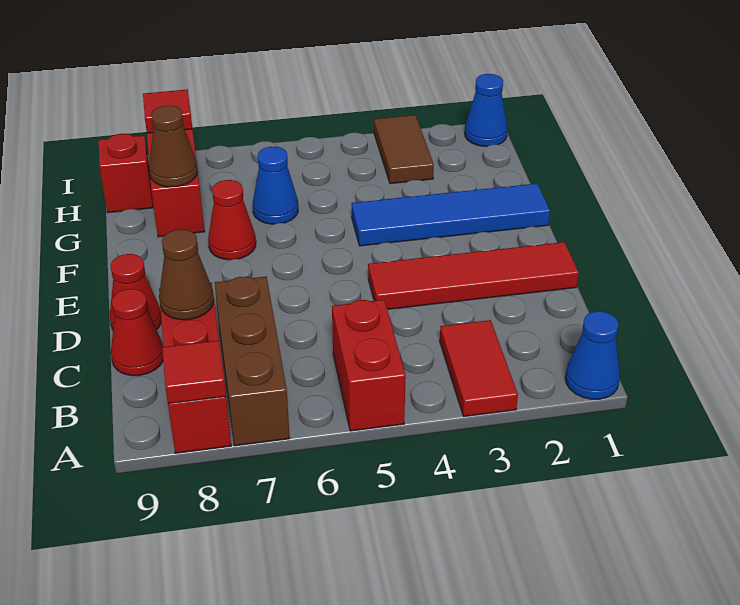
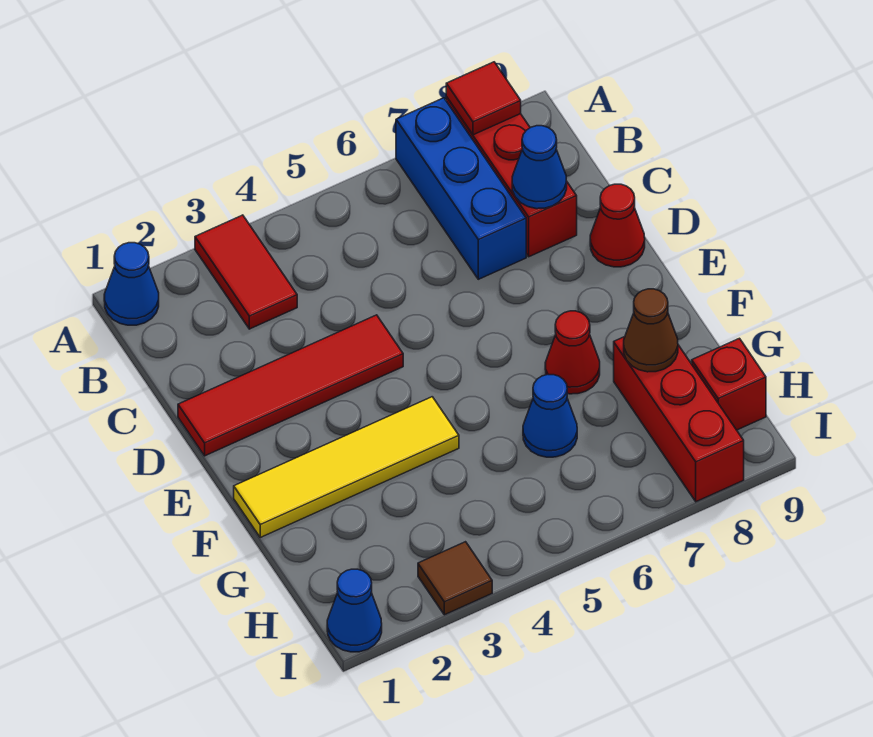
red brick A5:B5 level 1 -> none
brown brick A7:C7 level 1 -> blue brick A7:C7 level 1
brown cone C8 level 2 -> blue cone C8 level 2
red cone C9 level 1 -> none
blue tile F1:F4 level 1 -> yellow tile F1:F4 level 1
brown tile H3:I3 level 1 -> brown tile I3 level 1
red tile I8 level 2 -> none

